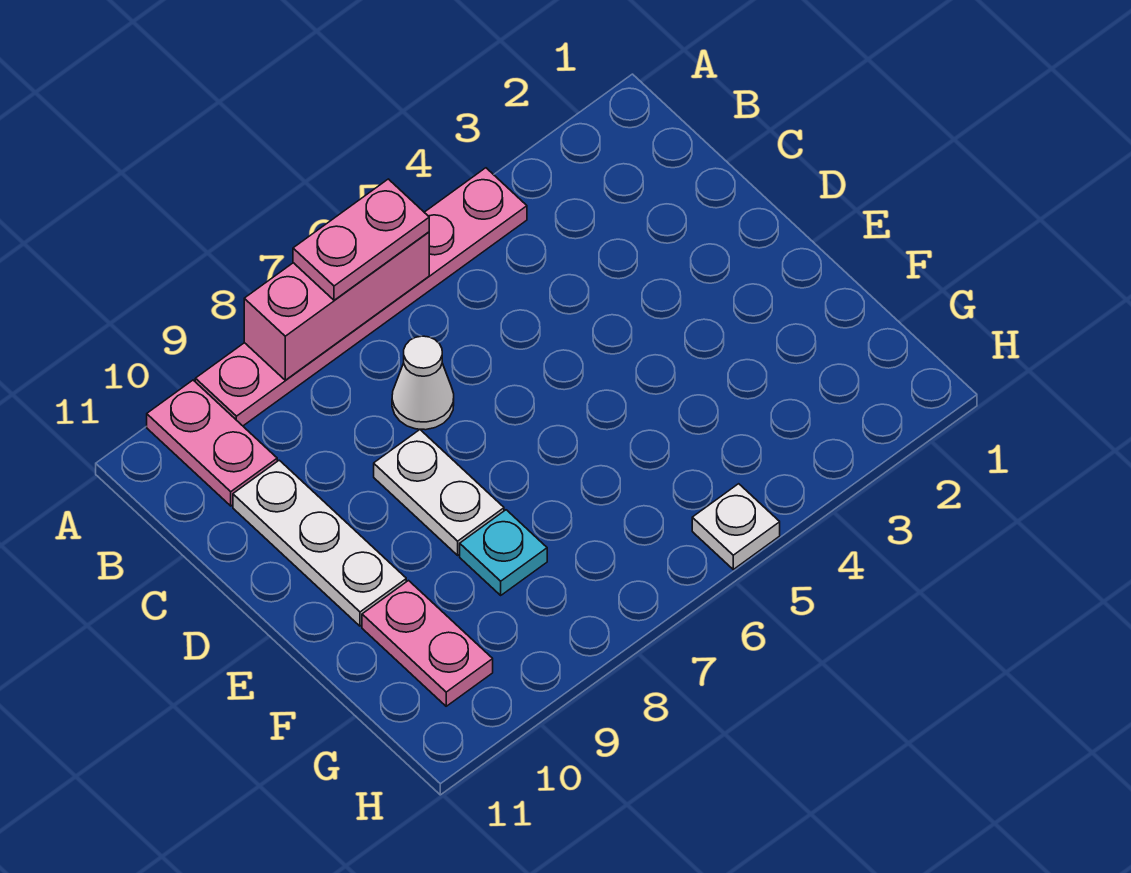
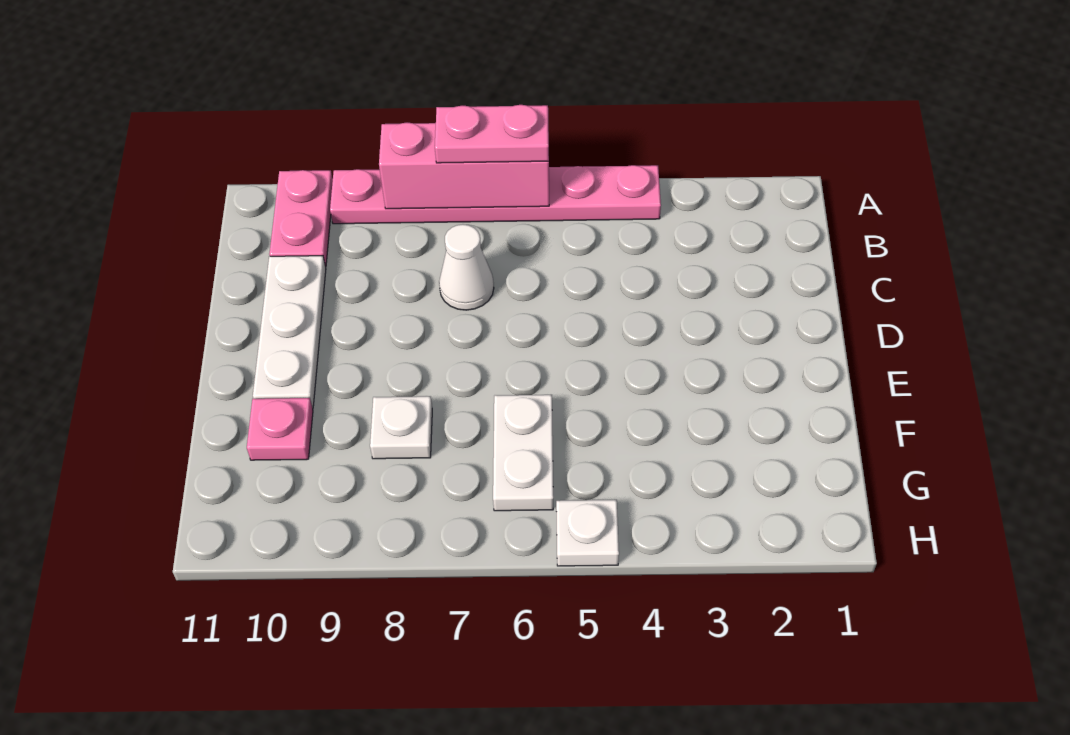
white plate D8:E8 level 1 -> white plate F6:G6 level 1
cyan plate F8 level 1 -> white plate F8 level 1
pink plate F10:G10 level 1 -> pink plate F10 level 1

